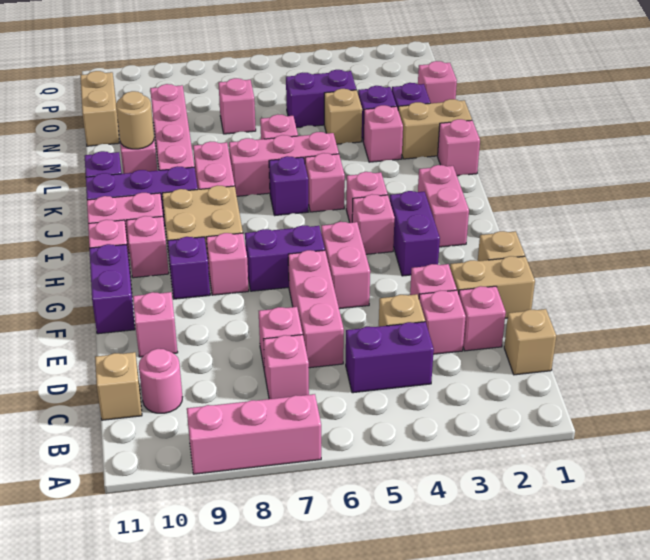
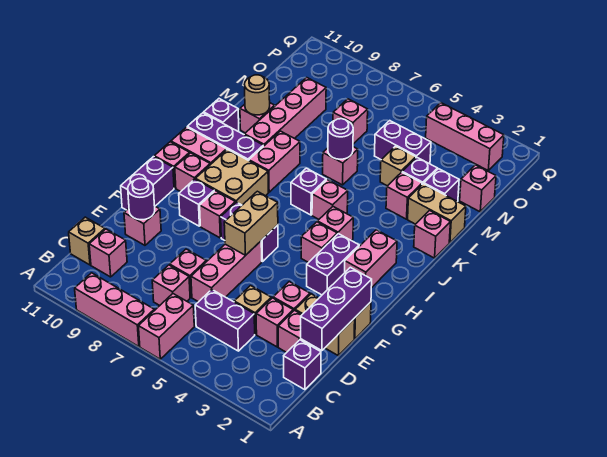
tan brick C1 level 1 -> purple brick C1 level 1
pink round brick C10 level 1 -> pink brick C10 level 1
none -> purple brick D1:F1 level 2
none -> purple round brick E10 level 2
pink brick F5:G5 level 1 -> pink brick A6:B6 level 1
pink brick K5:K7 level 1 -> pink brick P2:P4 level 1
none -> purple round brick L6 level 2
tan brick N11:O11 level 1 -> tan brick F6:G6 level 2

